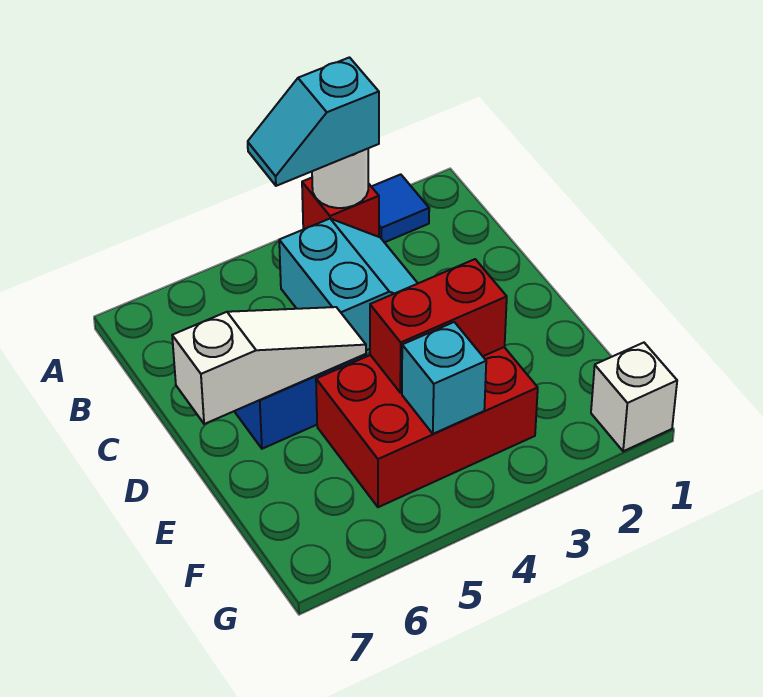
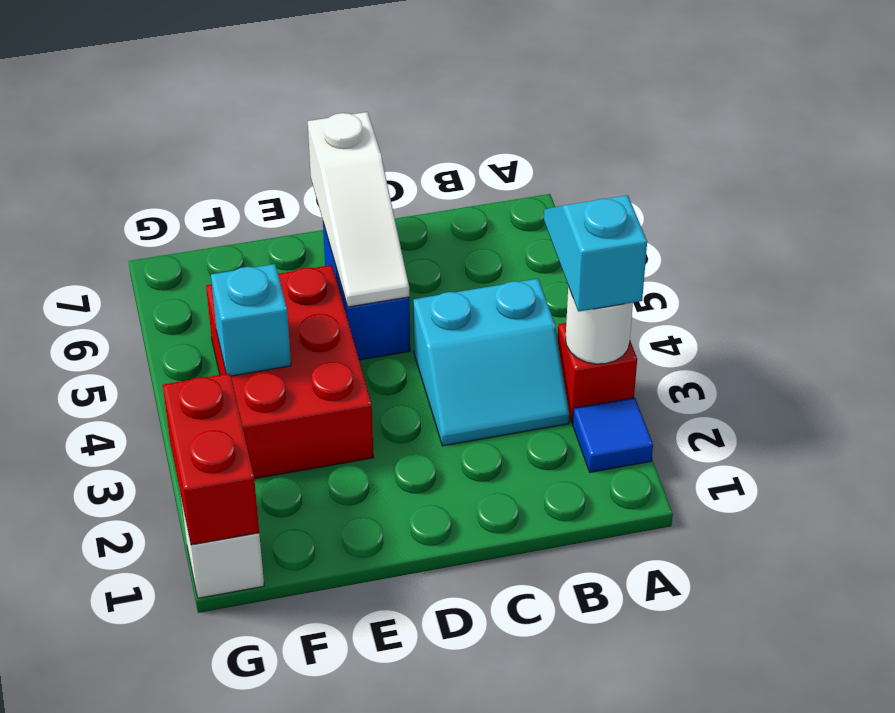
red brick E3:E4 level 2 -> red brick G1:G2 level 2

